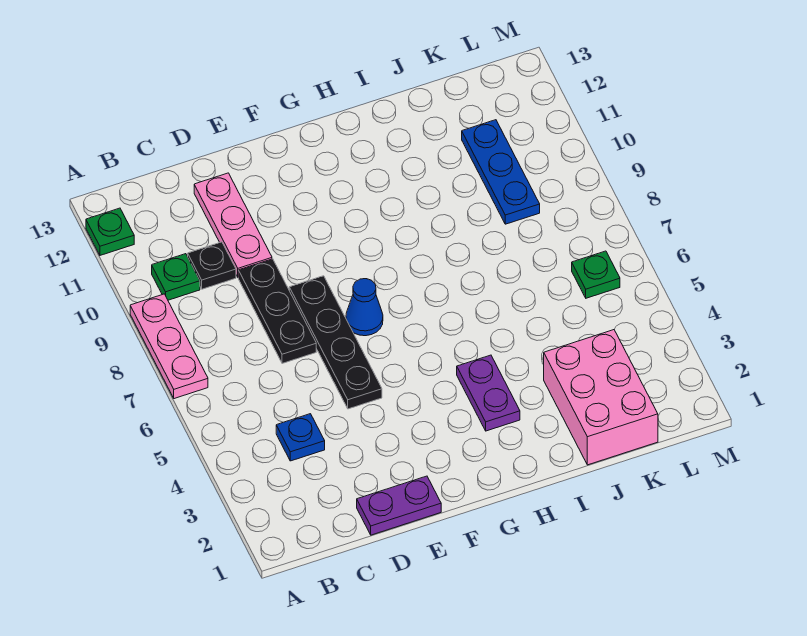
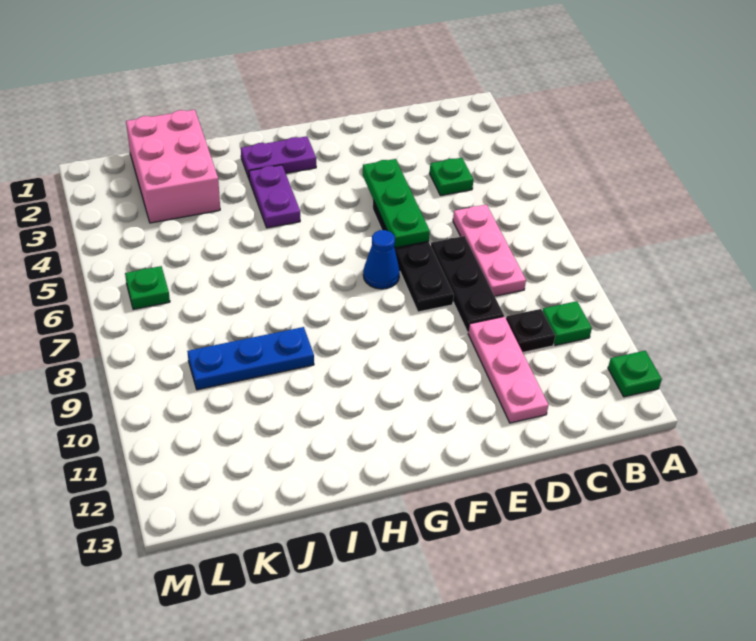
pink plate A7:A9 level 1 -> pink plate C6:C8 level 1
blue plate C4 level 1 -> green plate C4 level 1
purple plate D1:E1 level 1 -> purple plate G2:H2 level 1
none -> green plate E4:E6 level 2
blue plate K9:K11 level 1 -> blue plate I9:K9 level 1

